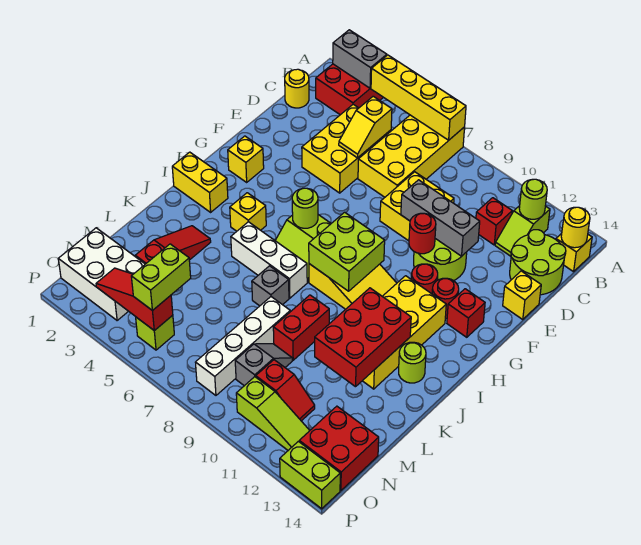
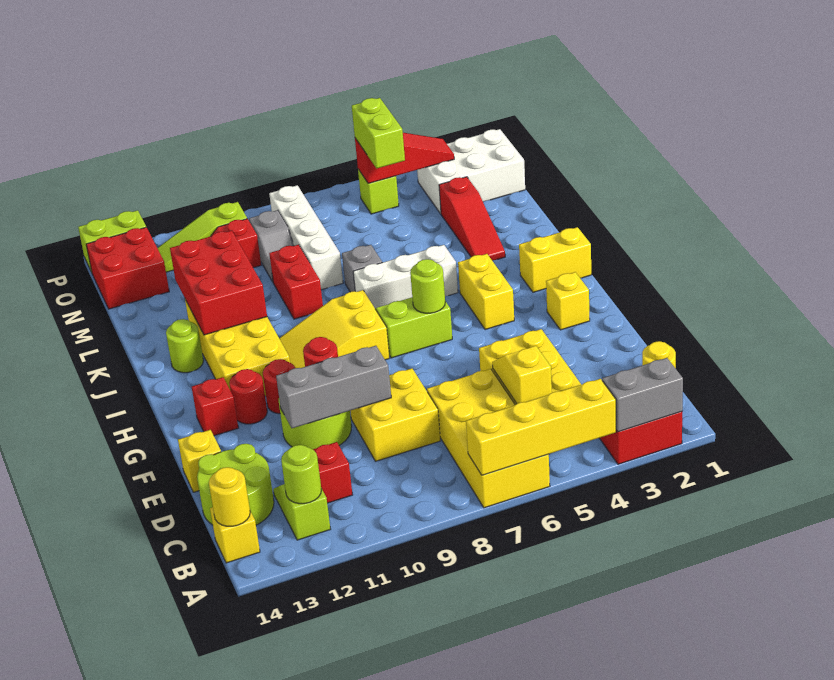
lime brick H8:I9 level 2 -> none
yellow brick I4 level 1 -> yellow brick H4:I4 level 1

